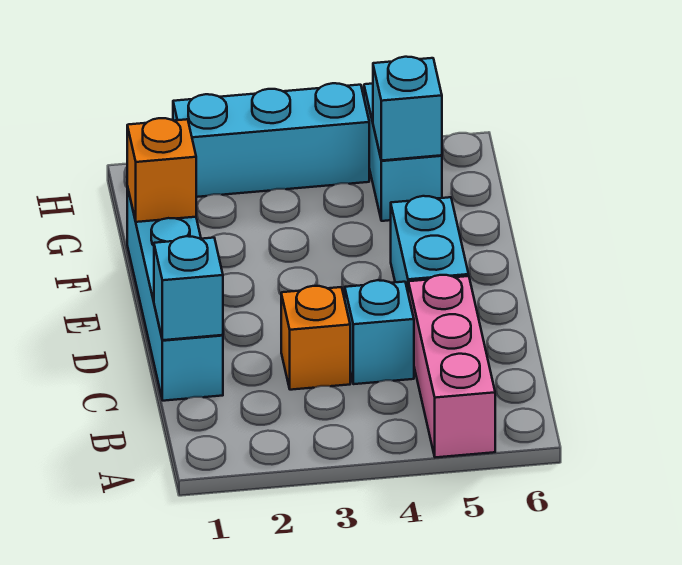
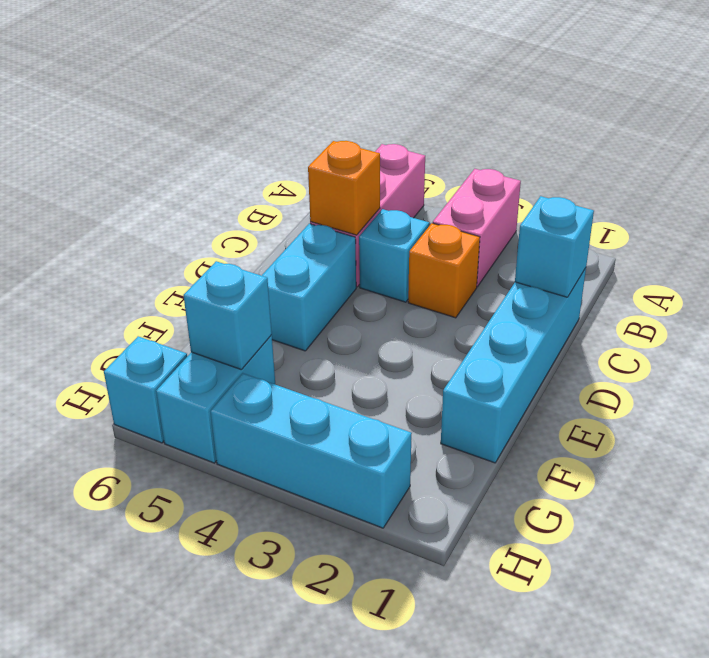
none -> pink brick A3:B3 level 1
orange brick F1 level 2 -> orange brick C5 level 2
none -> cyan brick H6 level 1

